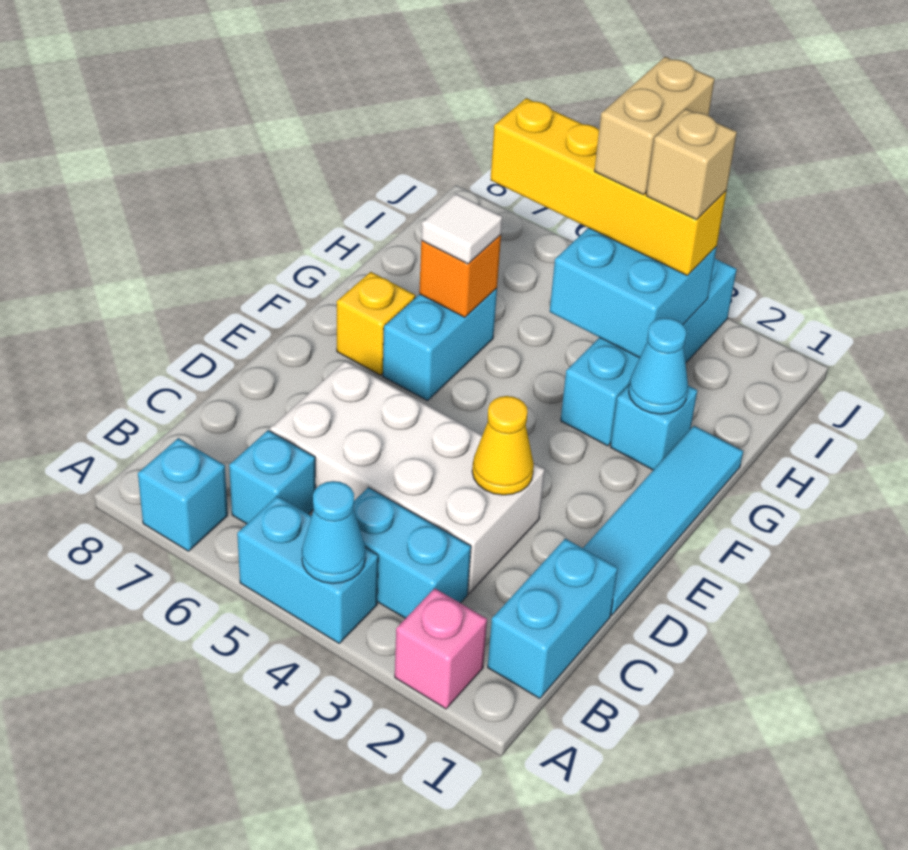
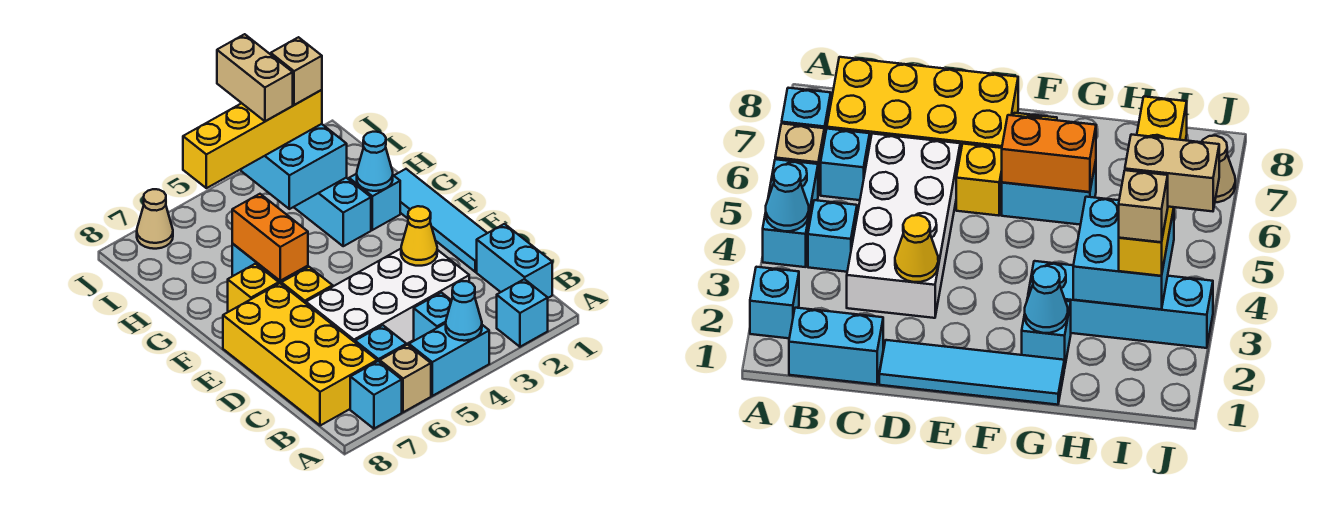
pink brick A2 level 1 -> cyan brick A2 level 1
none -> tan brick A6 level 1
cyan brick B3:B4 level 1 -> cyan brick B4 level 1
none -> yellow brick B7:E8 level 1
none -> yellow brick E6 level 1
orange brick G6 level 2 -> orange brick F6:G6 level 2
white tile G6 level 3 -> none
none -> tan cone J7 level 1

